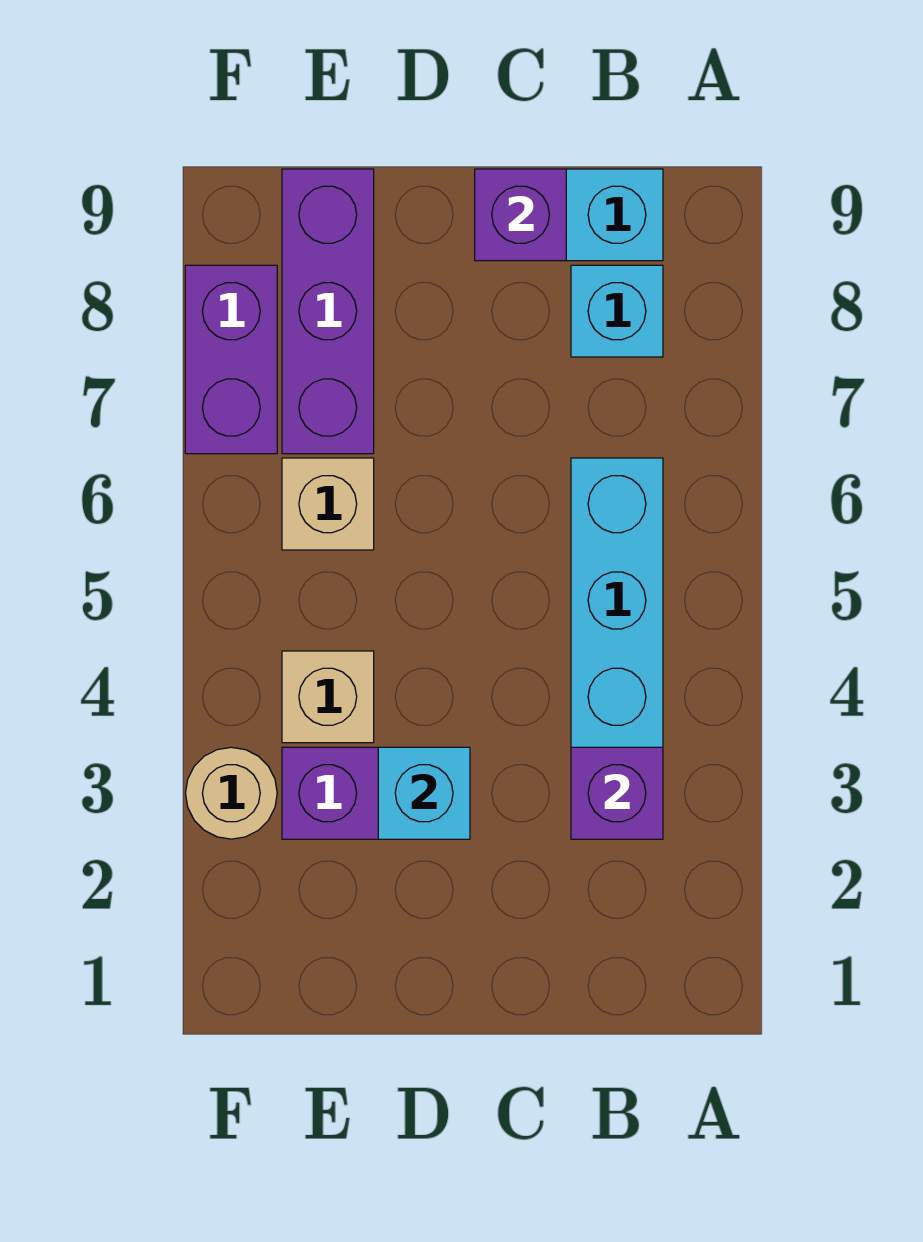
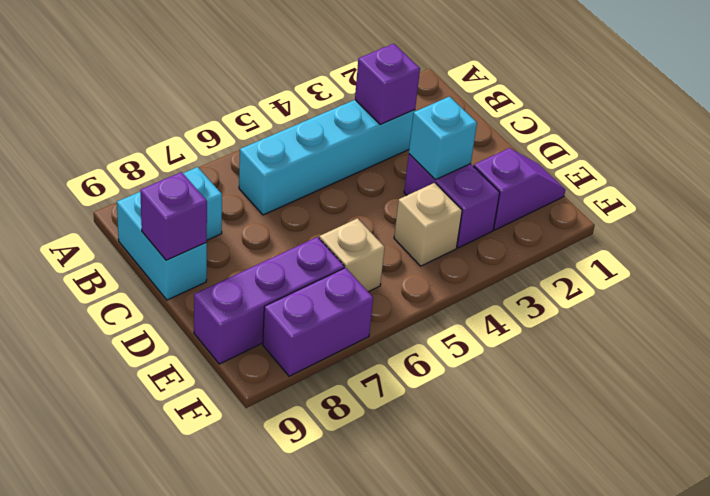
none -> purple slope E1:E2 level 1 top 2
tan round brick F3 level 1 -> none

